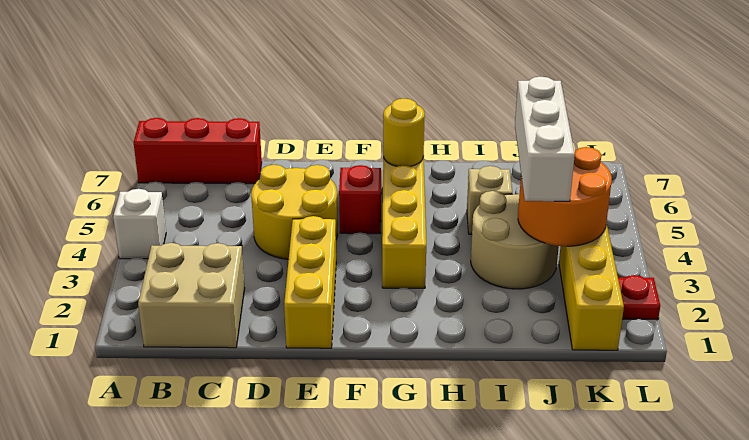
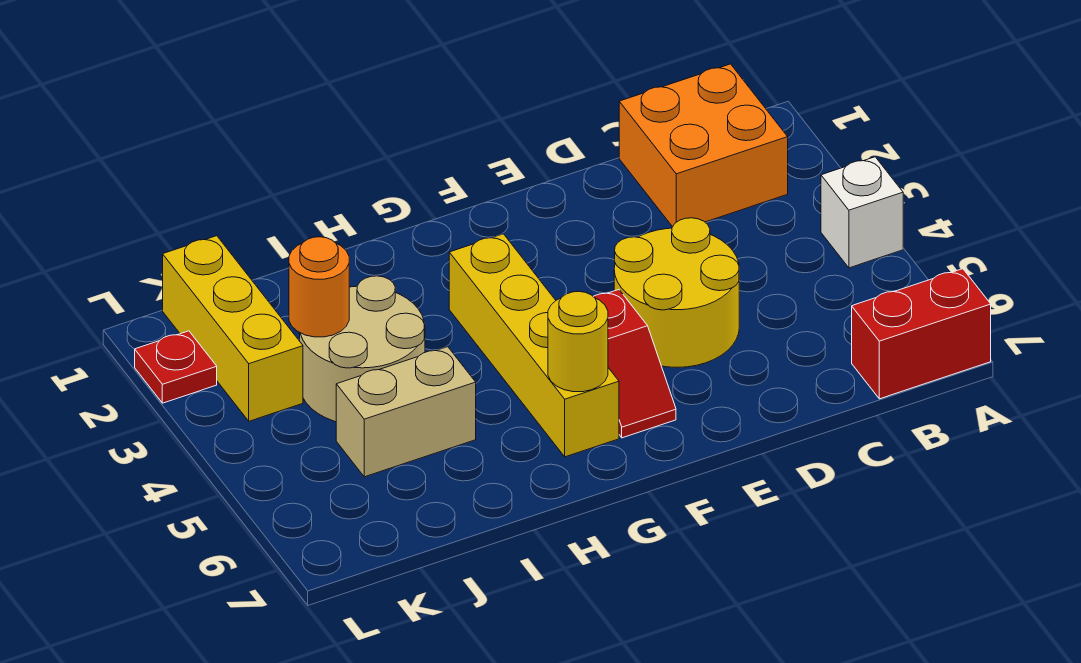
red brick A7:C7 level 1 -> red brick A7:B7 level 1
tan brick B1:C2 level 1 -> orange brick B1:C2 level 1
yellow brick E1:E3 level 1 -> none
tan brick I5 level 1 -> tan brick I5:J5 level 1
orange round brick J3:K4 level 2 -> orange round brick J3 level 2
white brick J3:J5 level 3 -> none

